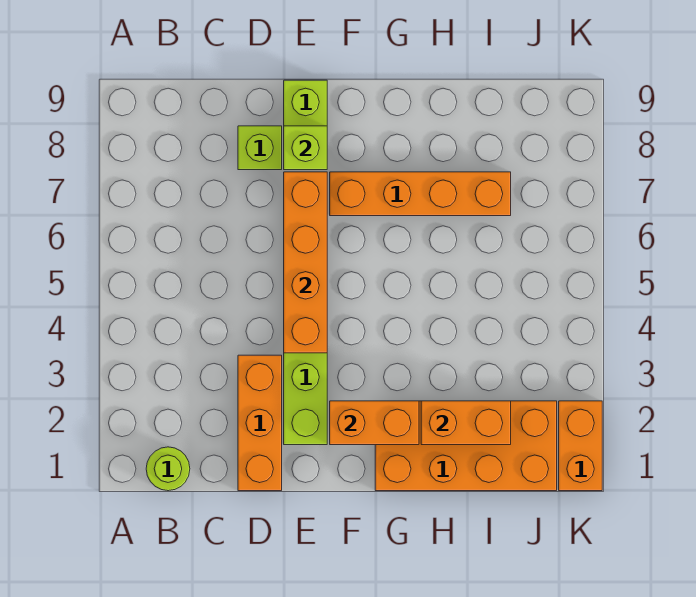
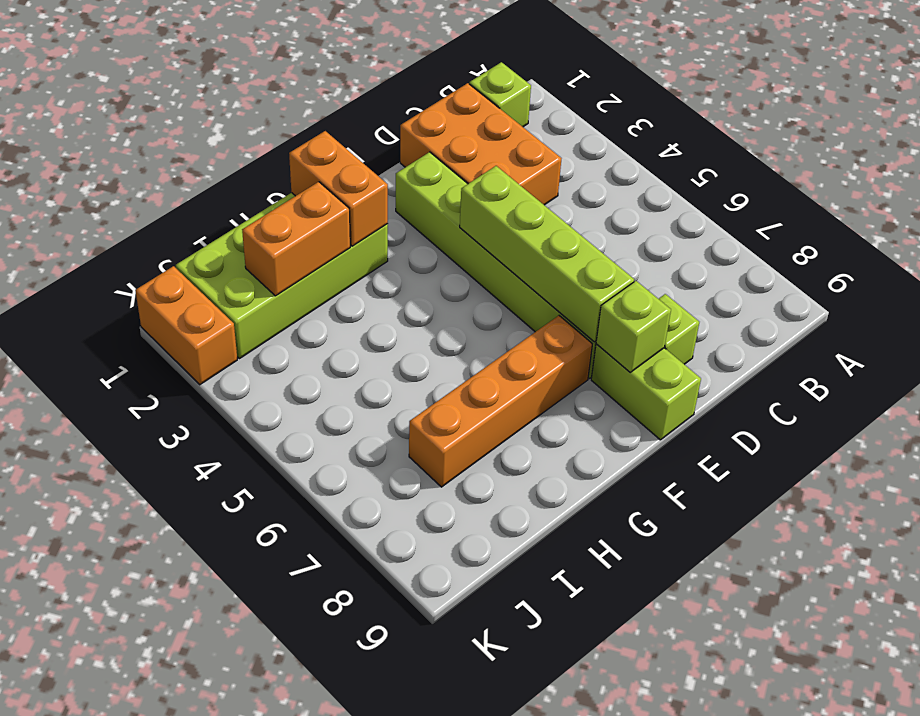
lime round brick B1 level 1 -> lime brick B1 level 1
orange brick D1:D3 level 1 -> orange brick C1:D3 level 1
orange brick E4:E7 level 2 -> lime brick E4:E7 level 2
orange brick F2:G2 level 2 -> orange brick G1:G2 level 2
orange brick G1:J2 level 1 -> lime brick G1:J2 level 1

